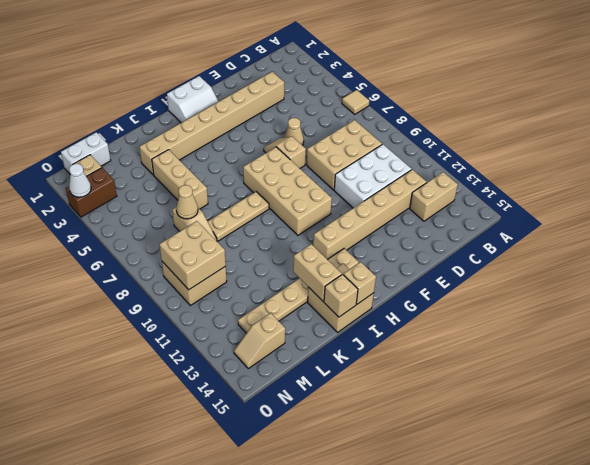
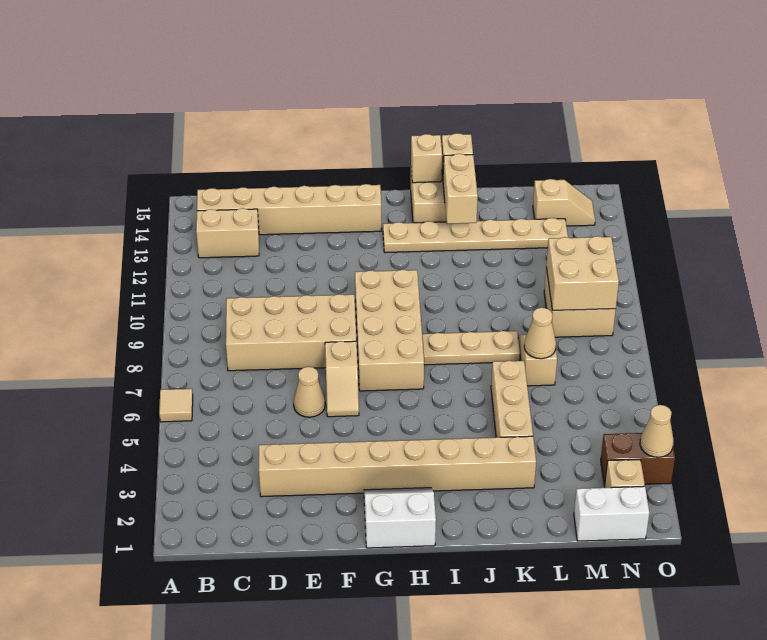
tan brick C8:E9 level 1 -> tan brick C8:F9 level 1
white brick C10:E11 level 1 -> none
tan brick C12:H12 level 1 -> tan brick B14:G14 level 1
white cone O3 level 2 -> tan cone O3 level 2

